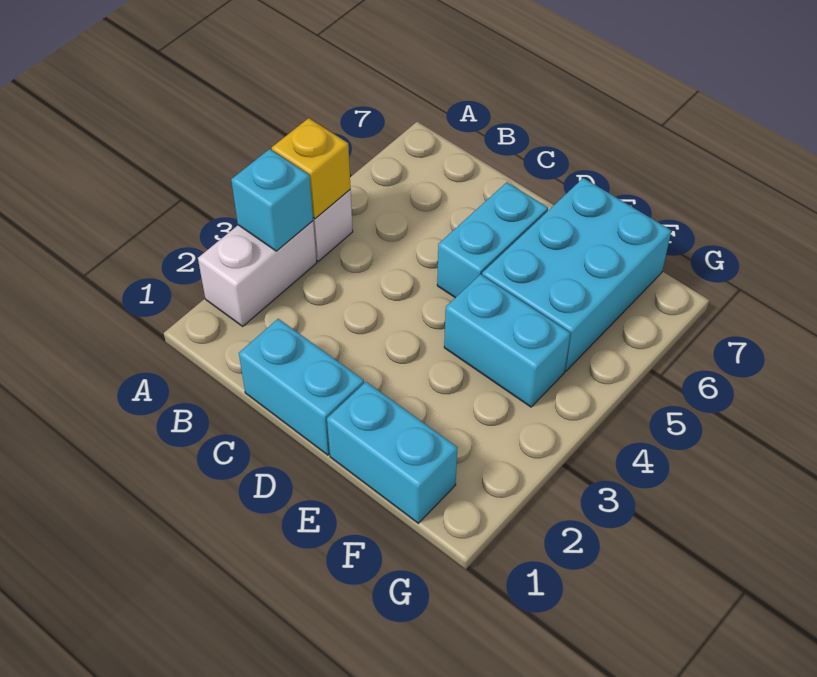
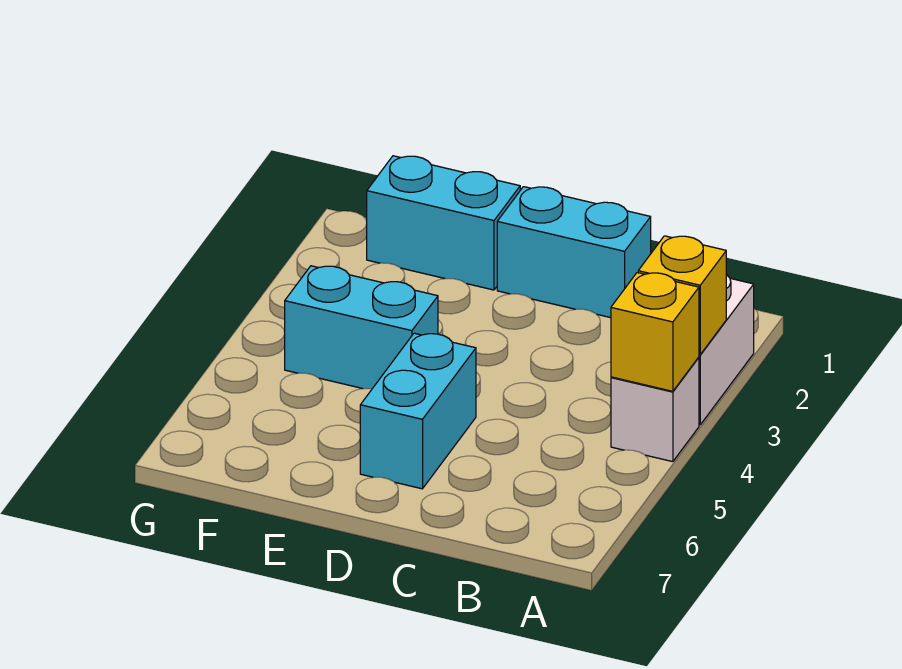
cyan brick A3 level 2 -> yellow brick A3 level 2
cyan brick E5:F7 level 1 -> none

